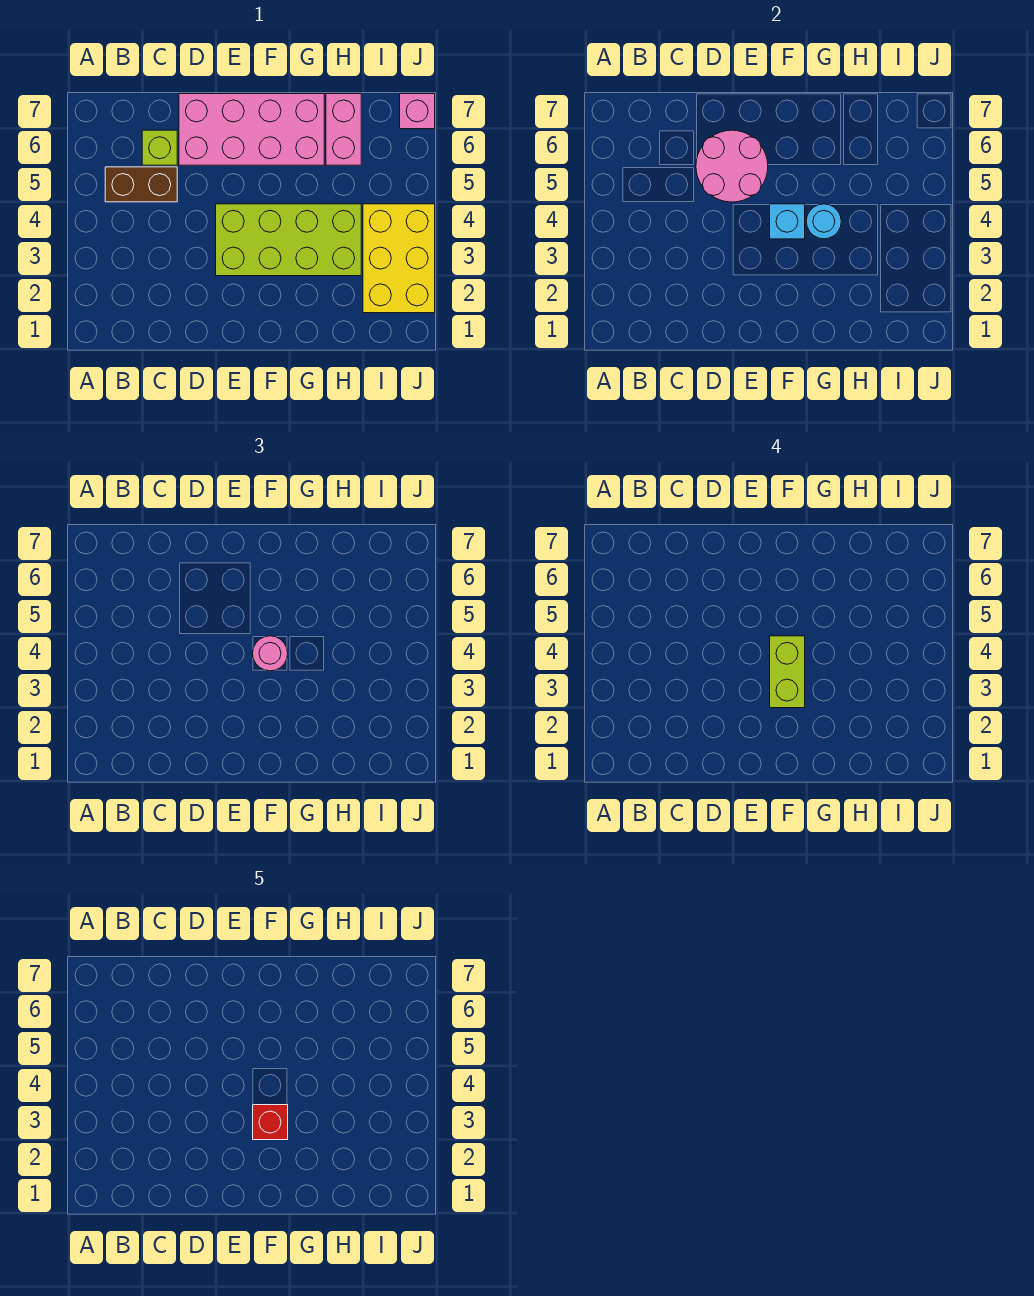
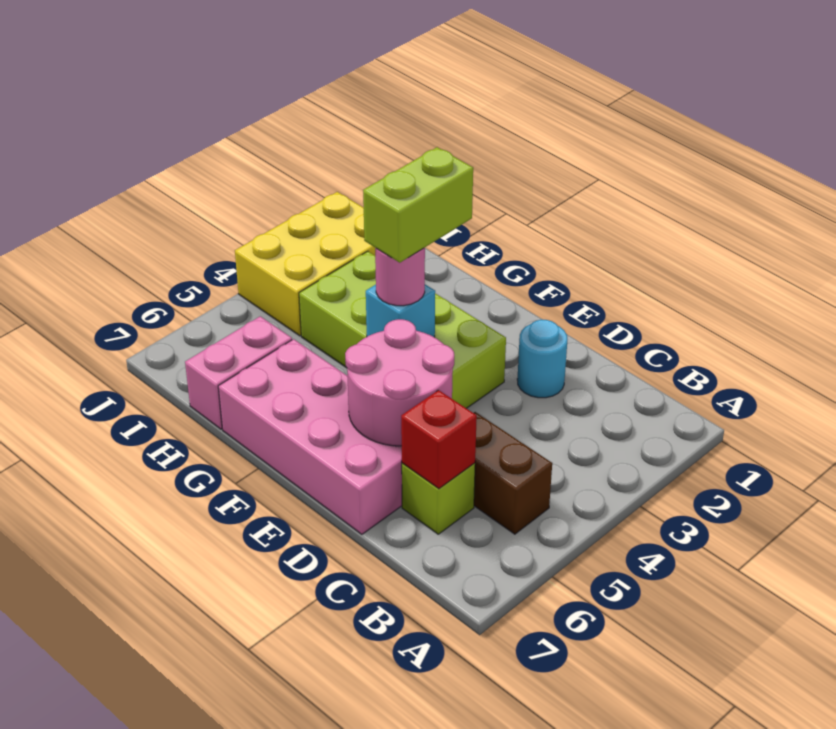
red brick F3 level 5 -> red brick C6 level 2
cyan round brick G4 level 2 -> cyan round brick D2 level 1
pink brick J7 level 1 -> none

